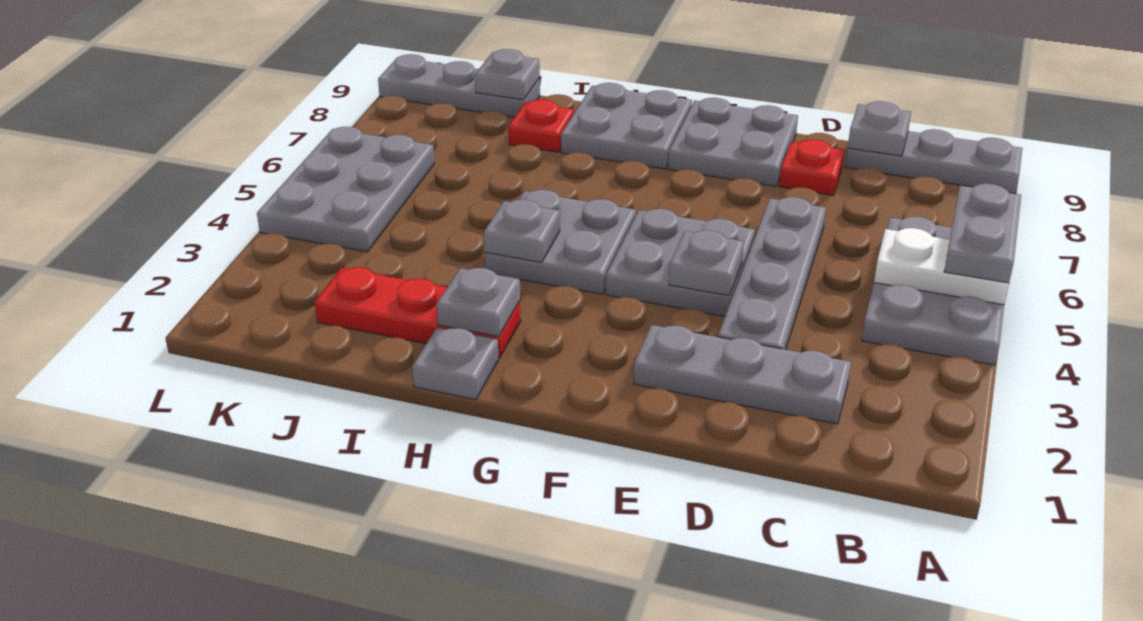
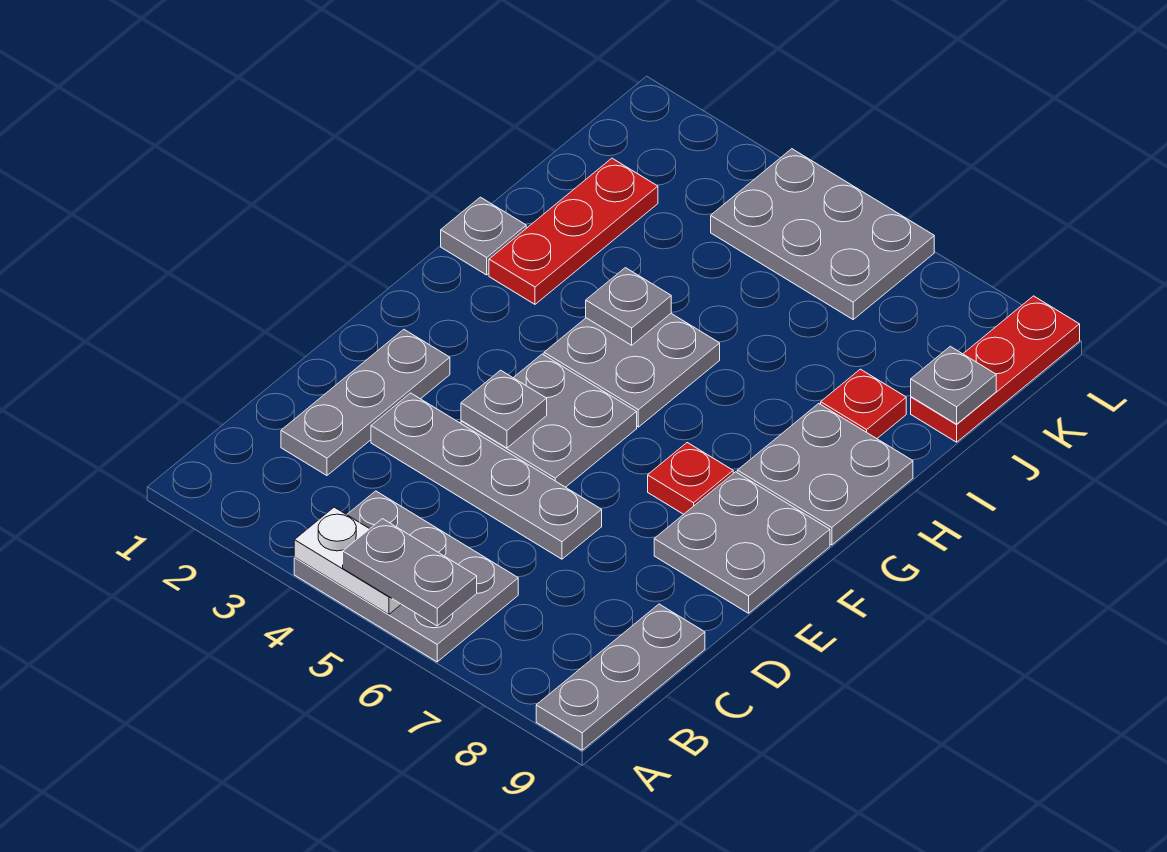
white plate A5:B5 level 2 -> white plate A4:A5 level 2
grey plate C9 level 2 -> none
red plate D8 level 1 -> red plate F7 level 1
grey plate H2 level 2 -> none
grey plate J9:L9 level 1 -> red plate J9:L9 level 1

